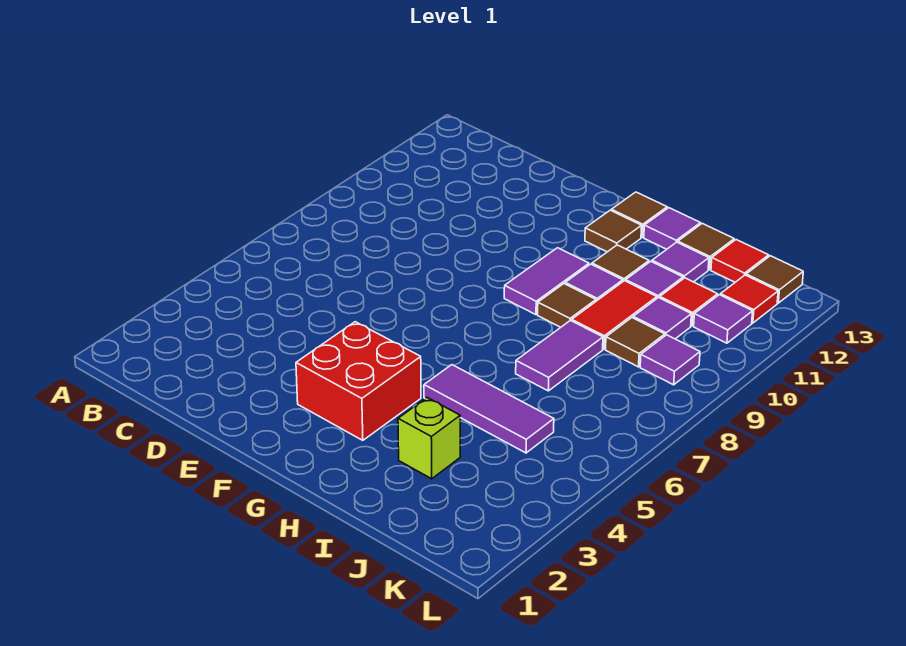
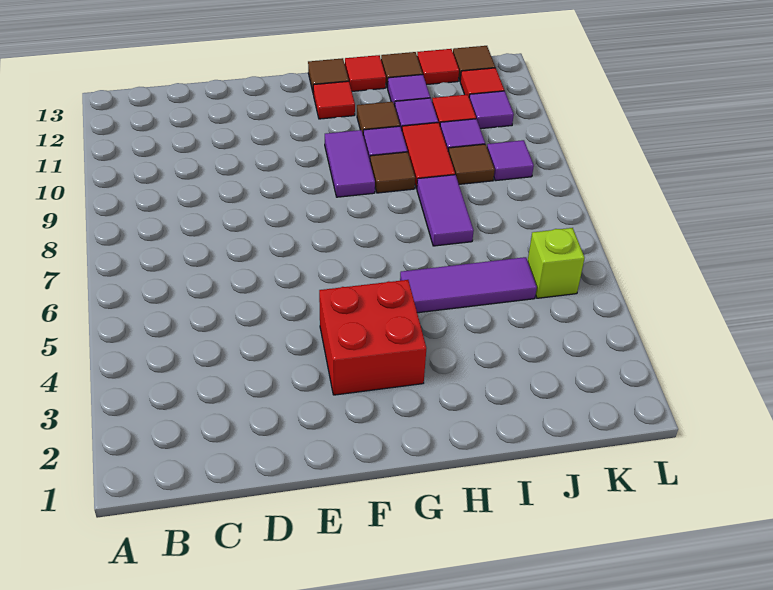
brown tile G12 level 1 -> red tile G12 level 1
purple tile H13 level 1 -> red tile H13 level 1
lime brick I3 level 1 -> lime brick K5 level 1

